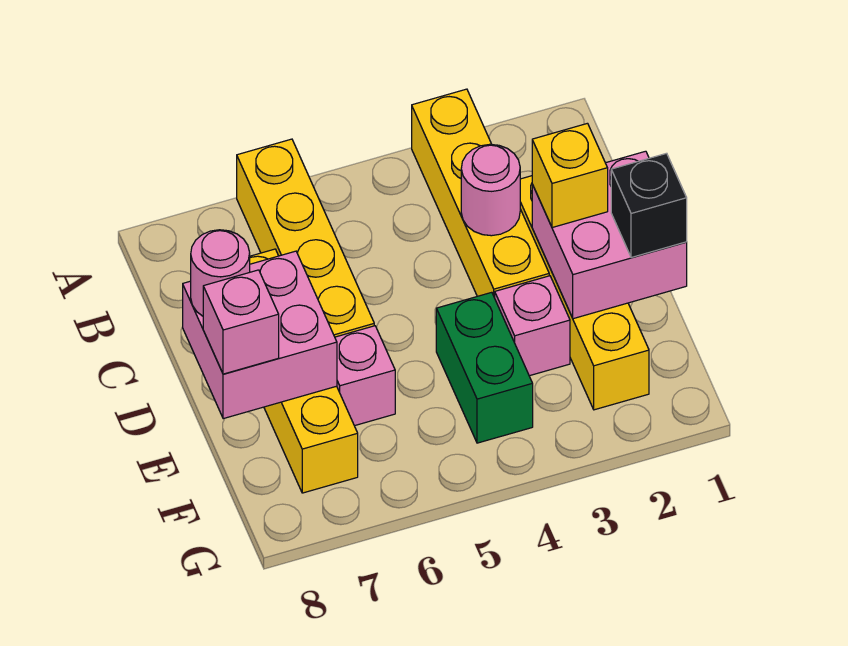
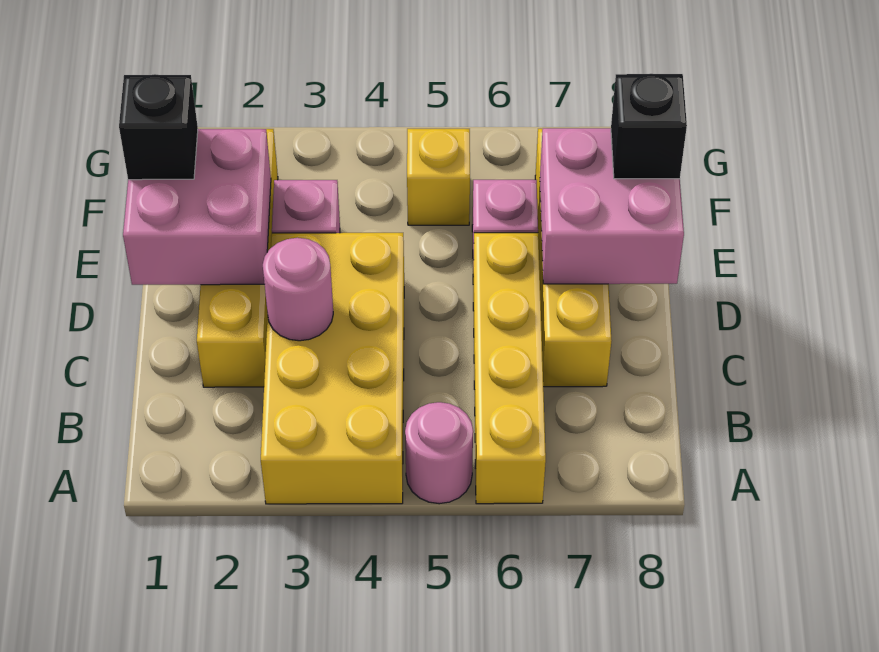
yellow brick A3:D3 level 1 -> yellow brick A3:D4 level 1
yellow brick D2 level 3 -> yellow brick F5 level 1
pink round brick D8 level 3 -> pink round brick A5 level 1
green brick E4:F4 level 1 -> none
pink brick E8 level 3 -> black brick E8 level 3

